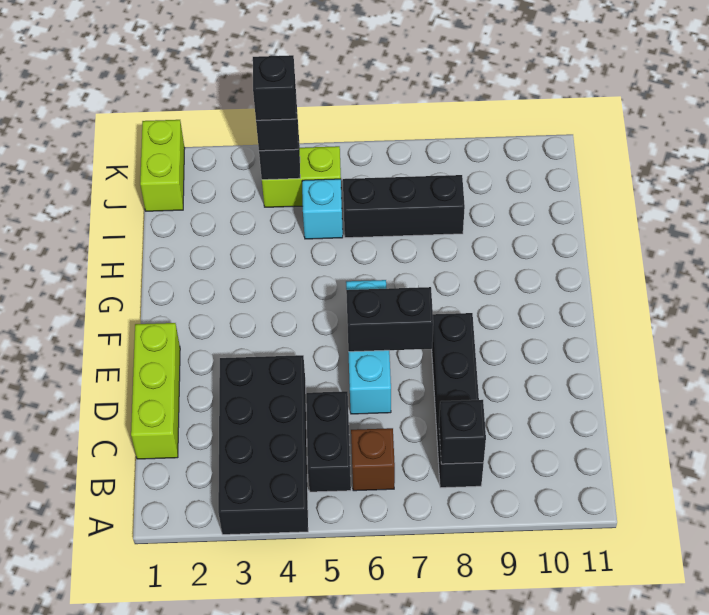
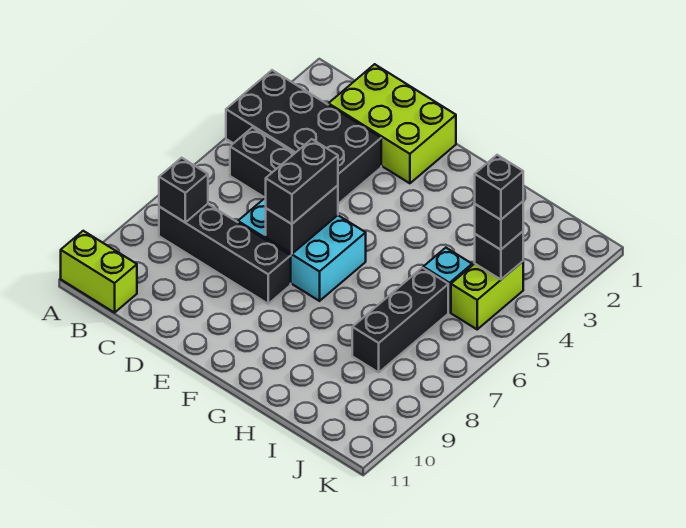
brown brick B6 level 1 -> none
lime brick C1:E1 level 1 -> lime brick C1:E2 level 1
cyan brick D6:F6 level 1 -> cyan brick D6:F7 level 1
none -> black brick E6:E7 level 3
lime brick J1:K1 level 1 -> lime brick A11:B11 level 1

